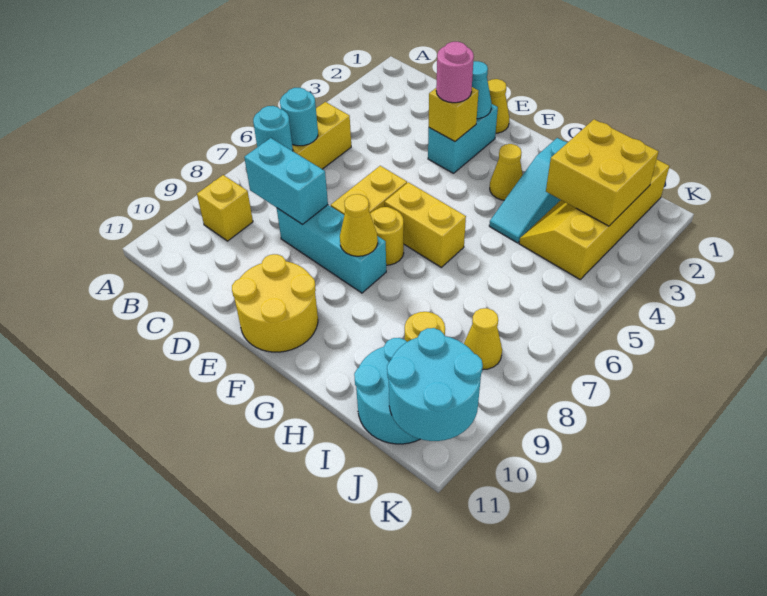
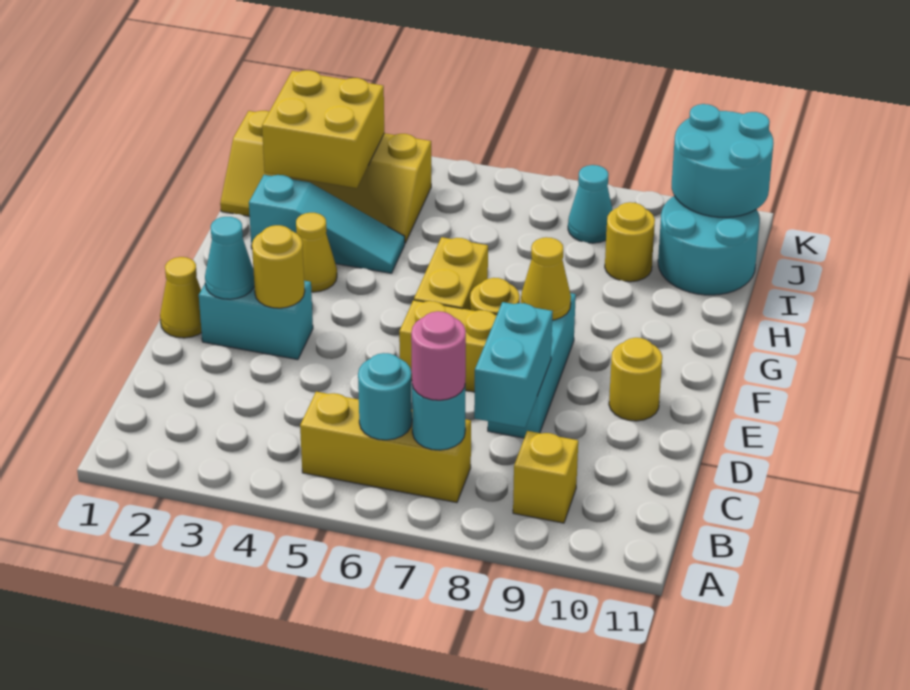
yellow brick E3 level 2 -> yellow round brick E3 level 2
pink round brick E3 level 3 -> pink round brick B7 level 3
yellow round brick E10:F11 level 1 -> yellow round brick E10 level 1
yellow cone J8 level 1 -> cyan cone J8 level 1

